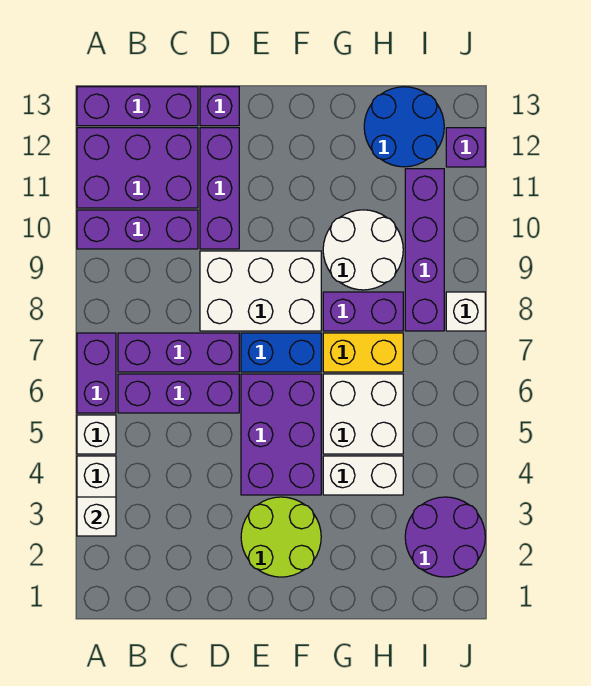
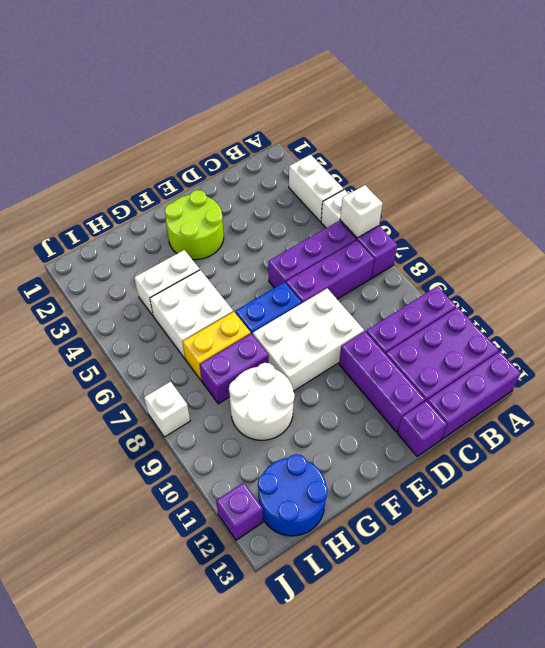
white brick A3 level 2 -> white brick A6 level 2
purple brick E4:F6 level 1 -> none
purple round brick I2:J3 level 1 -> none
purple brick I8:I11 level 1 -> none

